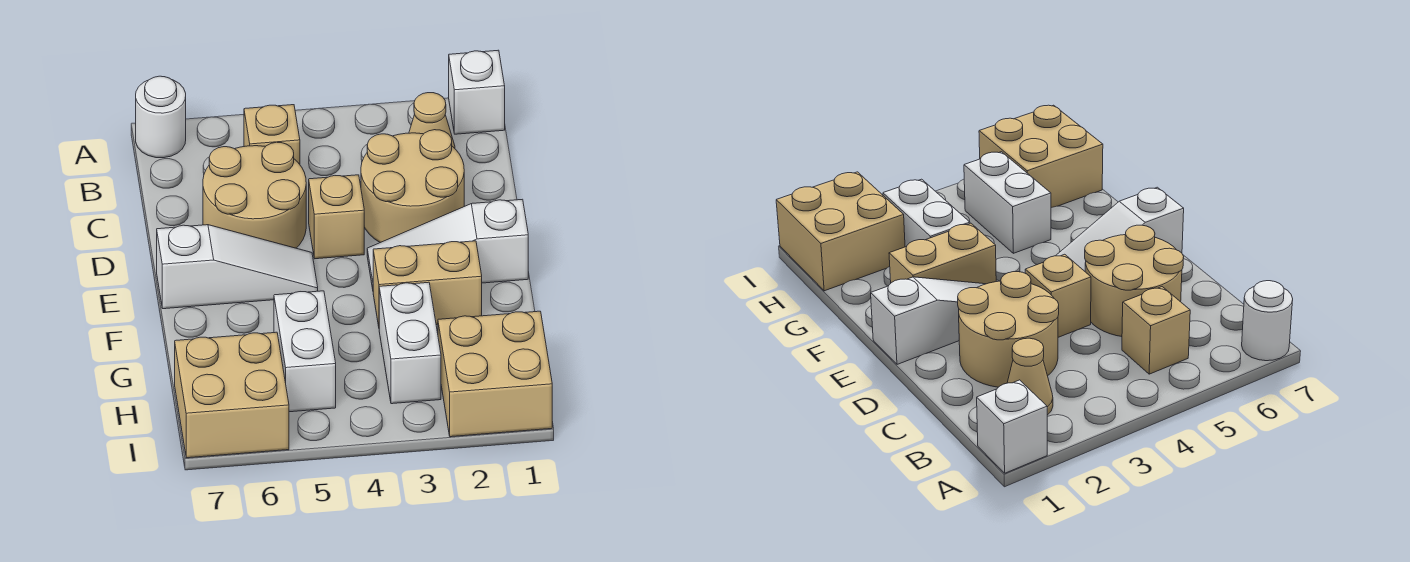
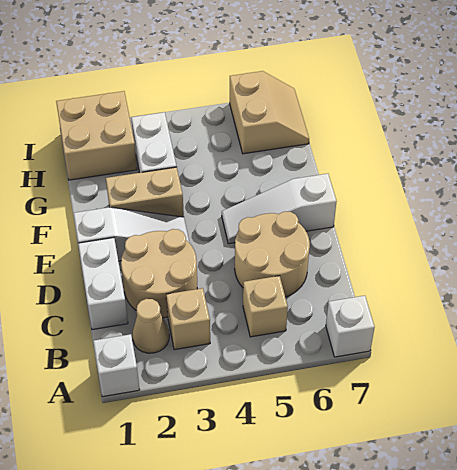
white round brick A7 level 1 -> white brick A7 level 1
tan brick D4 level 1 -> tan brick B3 level 1
white brick G5:H5 level 1 -> white brick C1:D1 level 1
tan brick H6:I7 level 1 -> tan slope H6:I7 level 1 top 6

